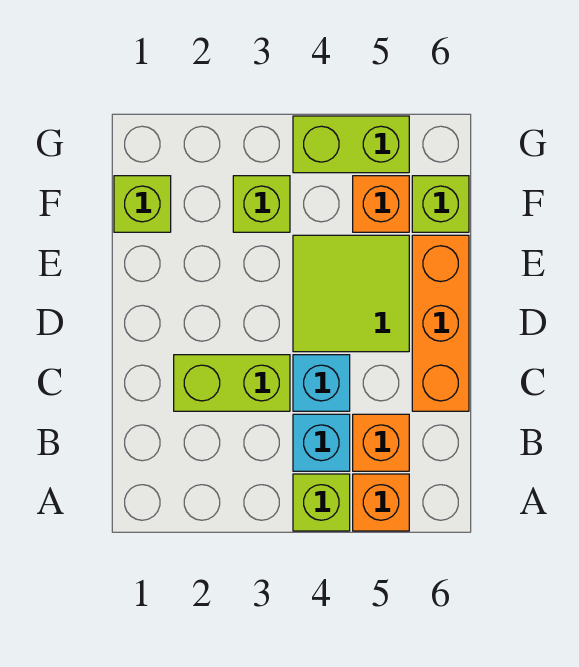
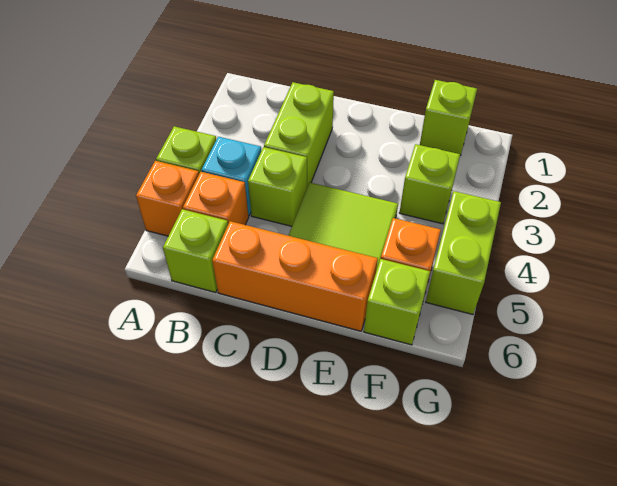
none -> lime brick B6 level 1
cyan brick C4 level 1 -> lime brick C4 level 1

